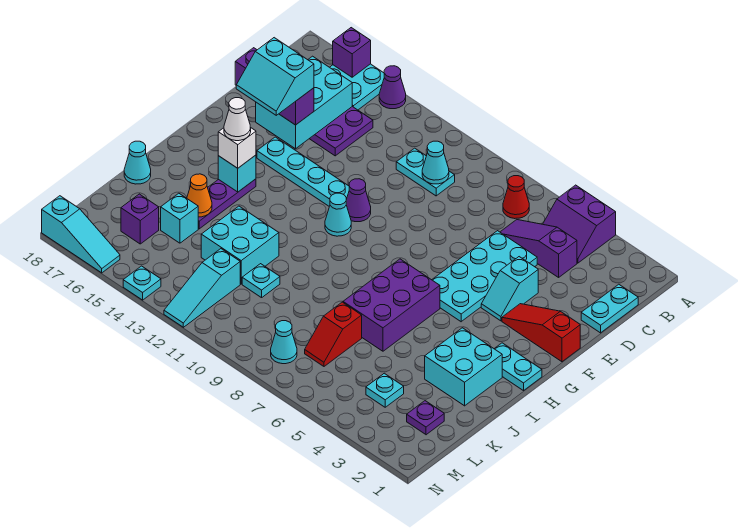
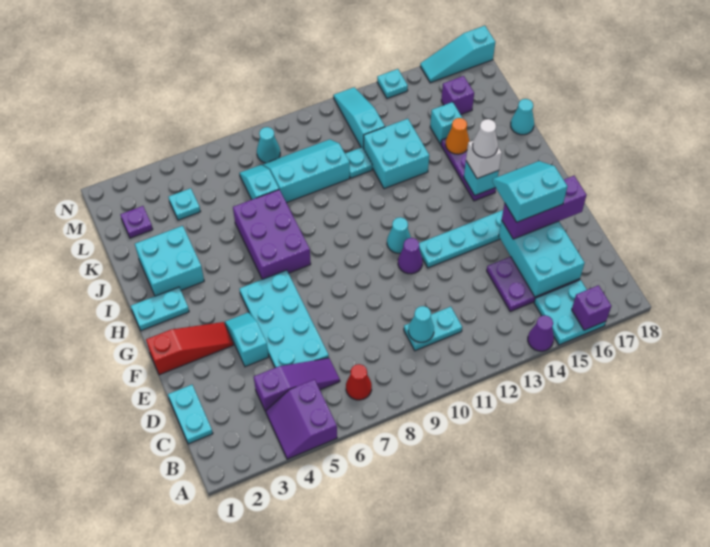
purple slope A4:B5 level 1 top A -> purple slope A4:B5 level 1 top 5
red slope K7:L7 level 1 top K -> cyan slope K7:L7 level 1 top K
none -> cyan slope K8:L10 level 1 top K

